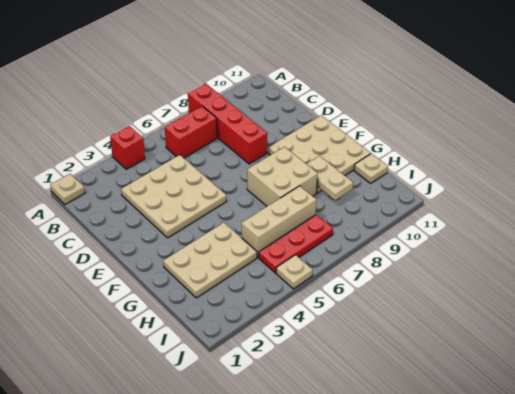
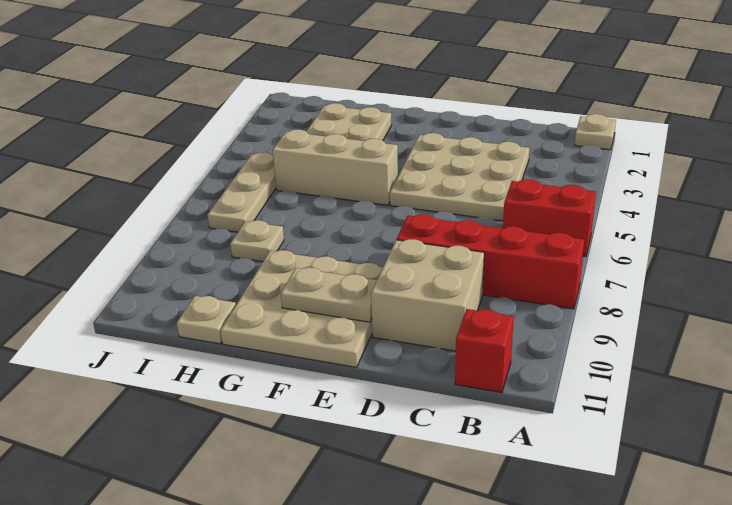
red brick A4 level 1 -> red brick B11 level 1
red brick B6:B7 level 1 -> red brick A6:B6 level 1
tan brick F7:G8 level 1 -> tan brick C9:D10 level 1
tan plate G9:H9 level 2 -> tan plate E10:F10 level 2
tan brick H5:H7 level 1 -> tan brick F5:H5 level 1
red plate I5:I7 level 1 -> tan plate I5:I7 level 1
tan plate J5 level 1 -> tan plate H8 level 1

